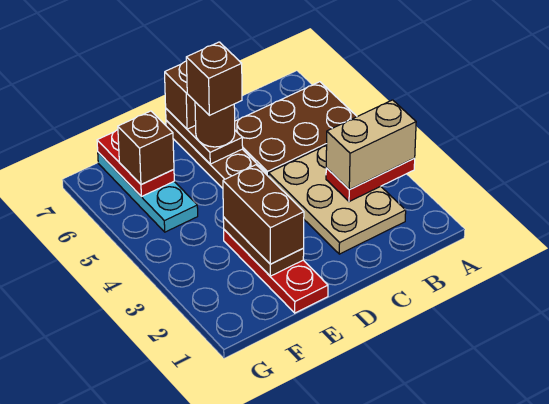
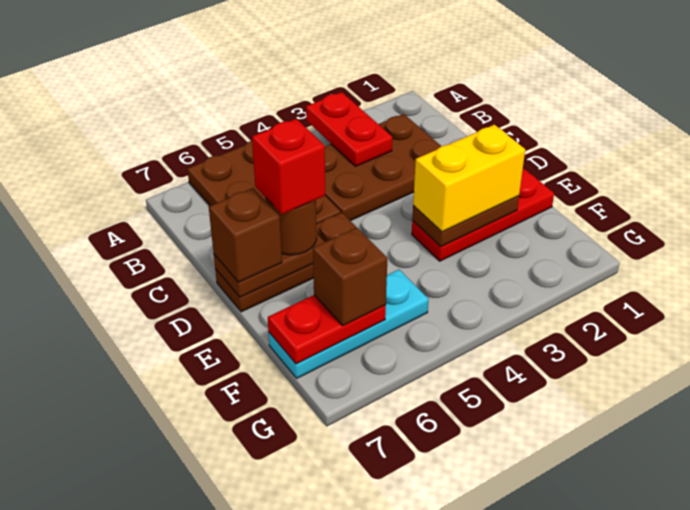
tan brick A3:B3 level 3 -> none
tan plate B2:C4 level 1 -> brown plate B2:C4 level 1
brown brick D6 level 4 -> red brick D6 level 4
brown brick E2:E3 level 3 -> yellow brick E2:E3 level 3

